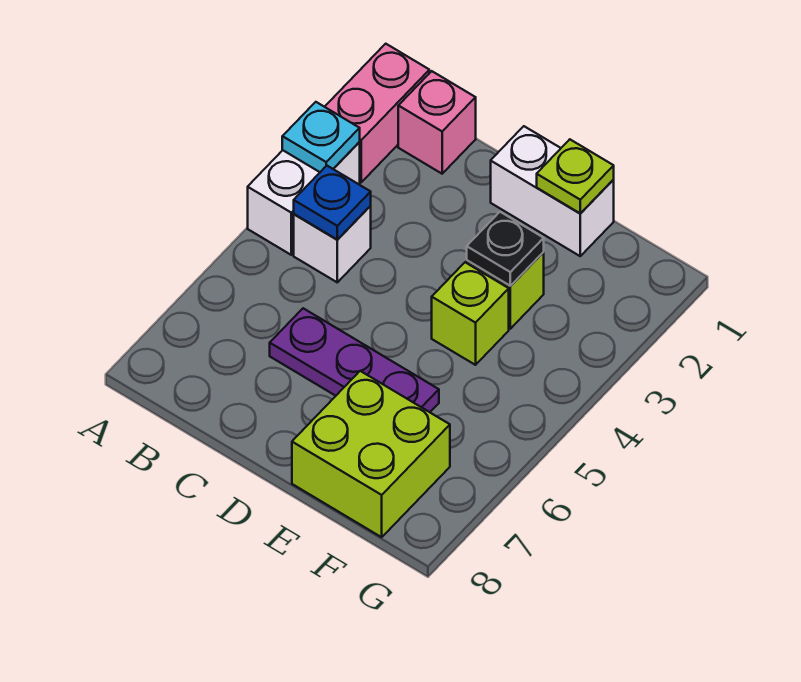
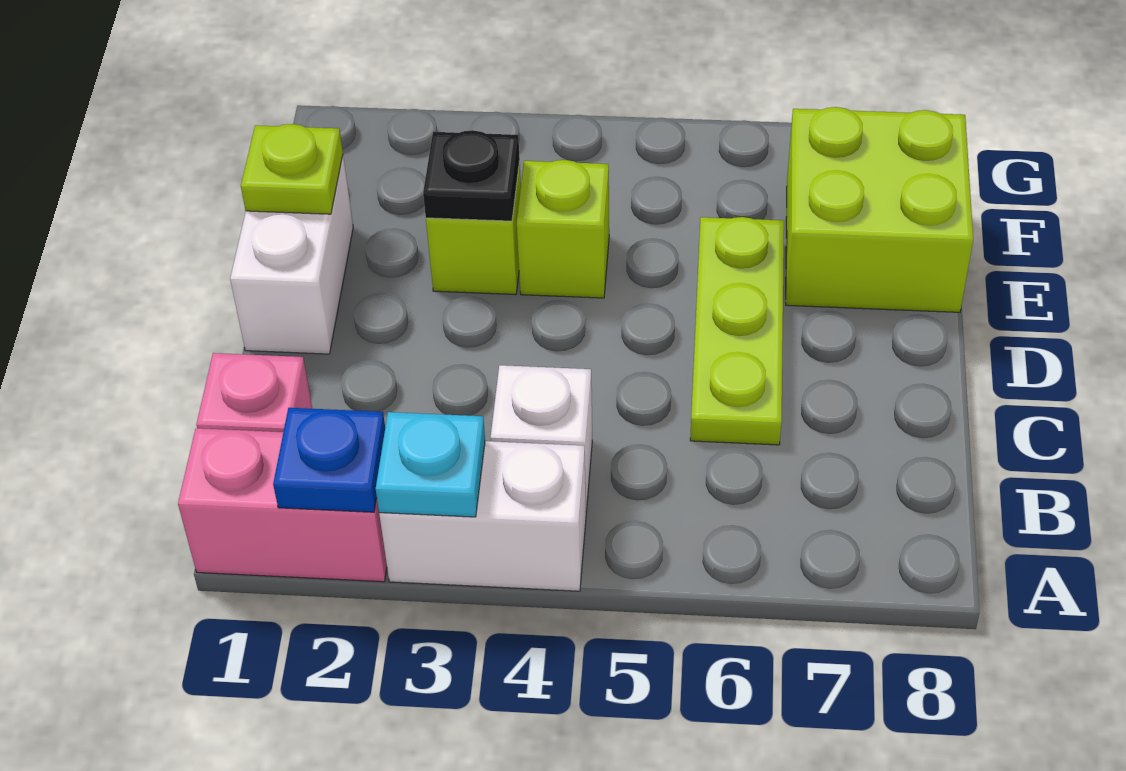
blue plate B4 level 2 -> blue plate A2 level 2
purple plate C6:E6 level 1 -> lime plate C6:E6 level 1

